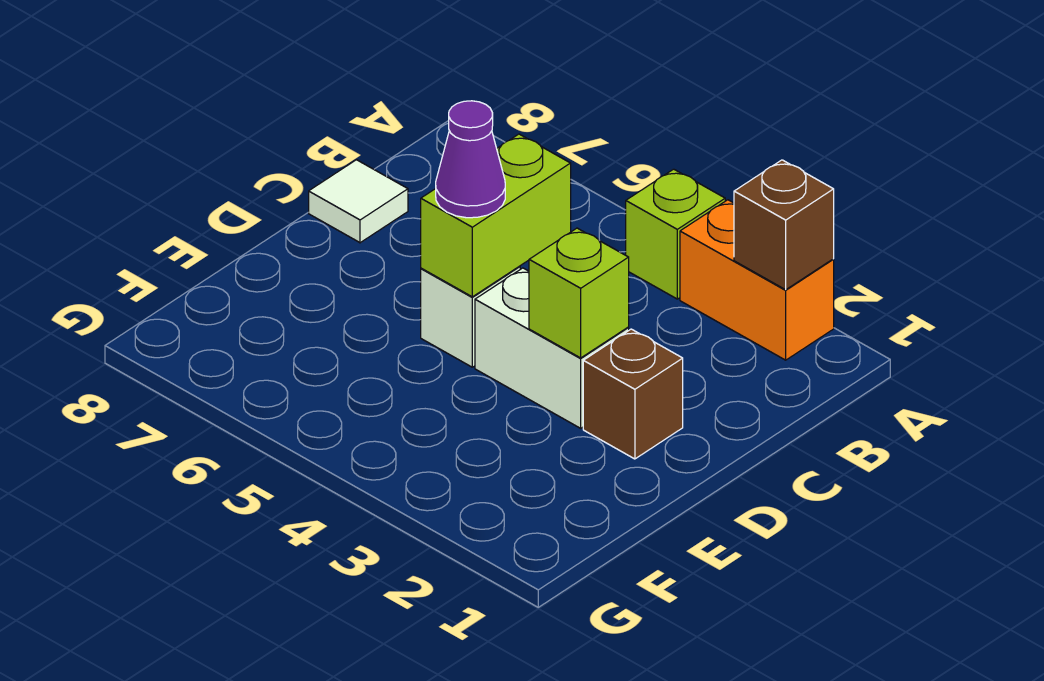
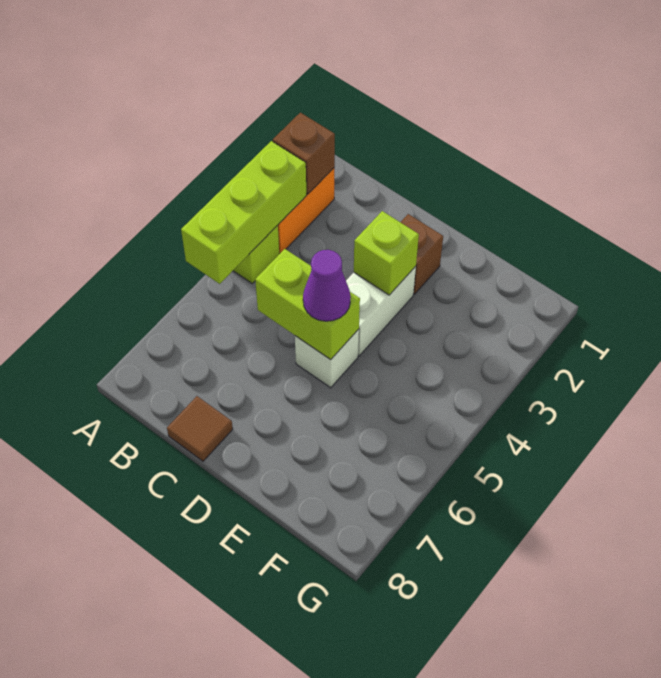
none -> lime brick A3:A5 level 2
white tile C8 level 1 -> brown tile C8 level 1

